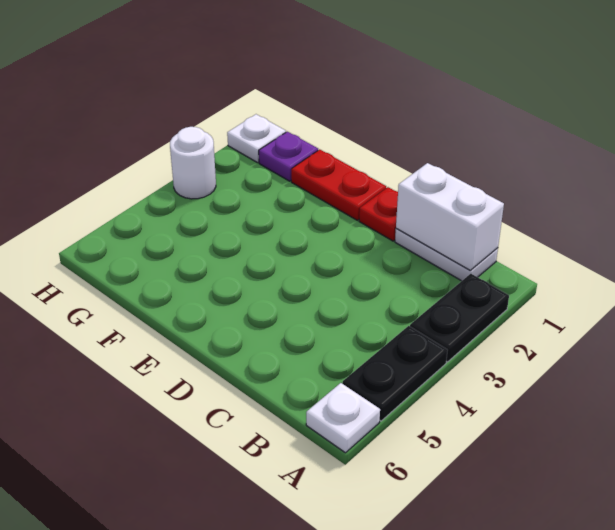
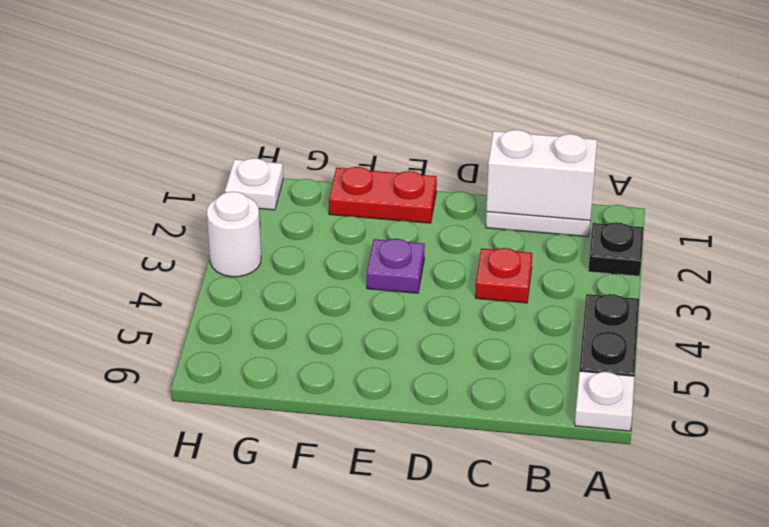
black plate A2:A3 level 1 -> black plate A2 level 1
red plate D1 level 1 -> red plate C3 level 1
purple plate G1 level 1 -> purple plate E3 level 1

